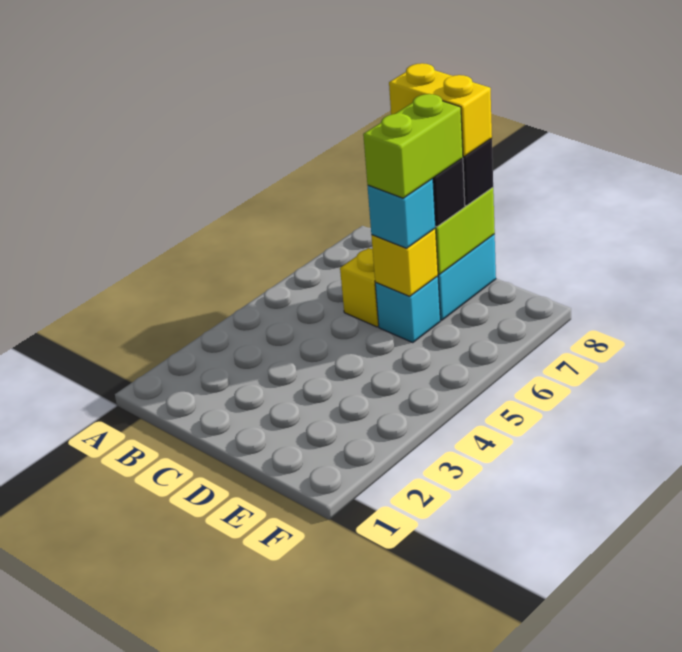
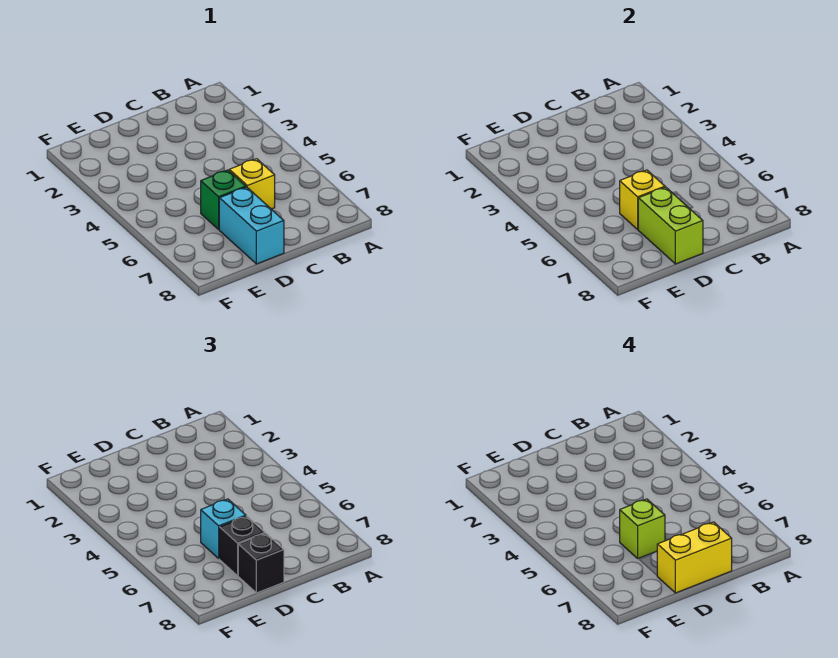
cyan brick D6 level 1 -> green brick D6 level 1
lime brick D6:D7 level 4 -> lime brick D6 level 4

